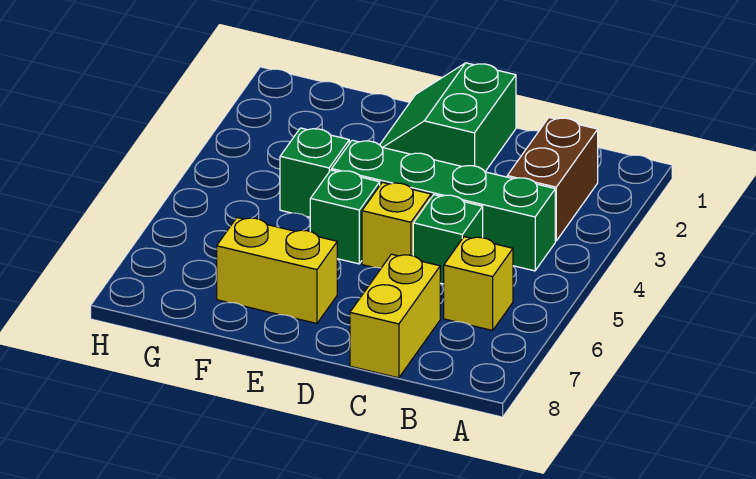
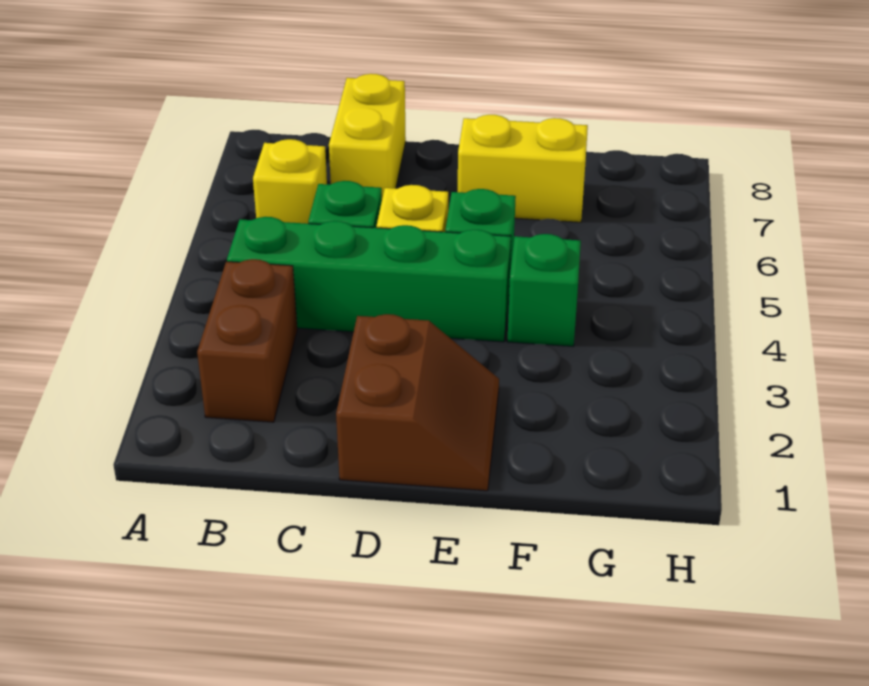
green slope D1:E2 level 1 top D -> brown slope D1:E2 level 1 top D

